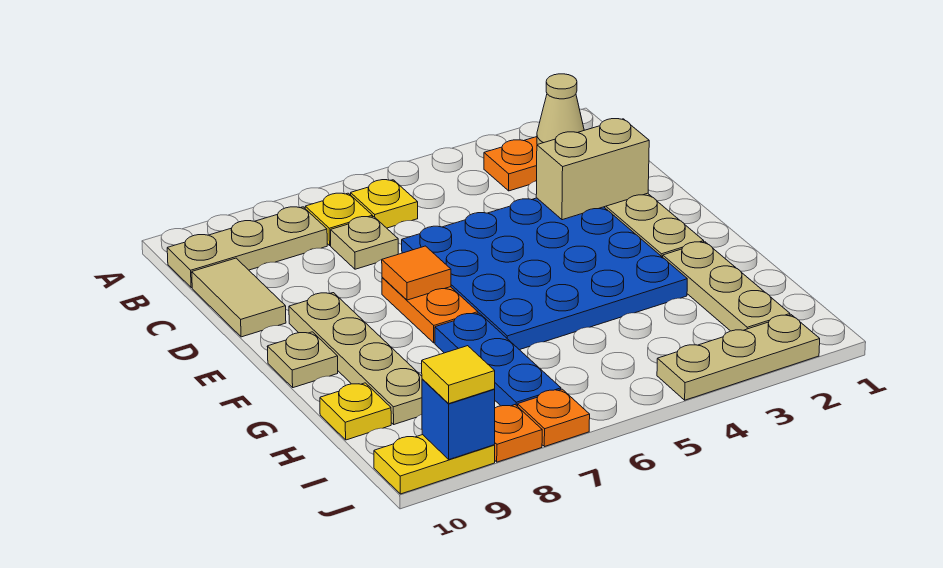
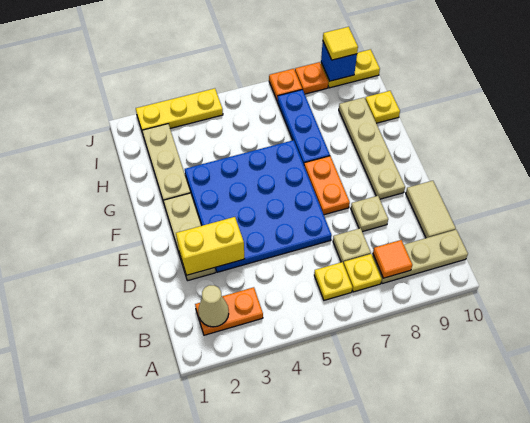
tan brick D2:D3 level 2 -> yellow brick D2:D3 level 2
orange tile E7 level 2 -> orange tile B8 level 2
tan plate F10 level 1 -> tan plate D8 level 1
tan plate J2:J4 level 1 -> yellow plate J2:J4 level 1

